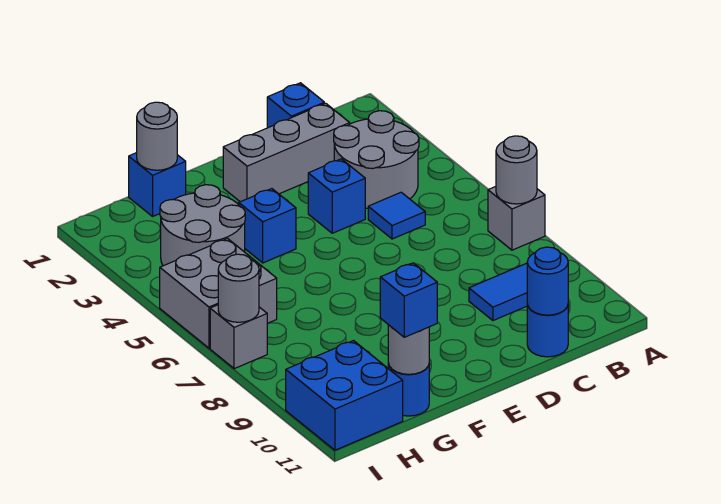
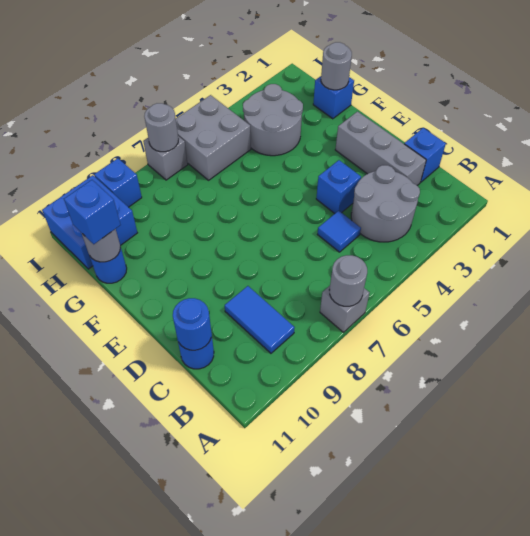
blue brick F4 level 1 -> blue brick I9 level 1

